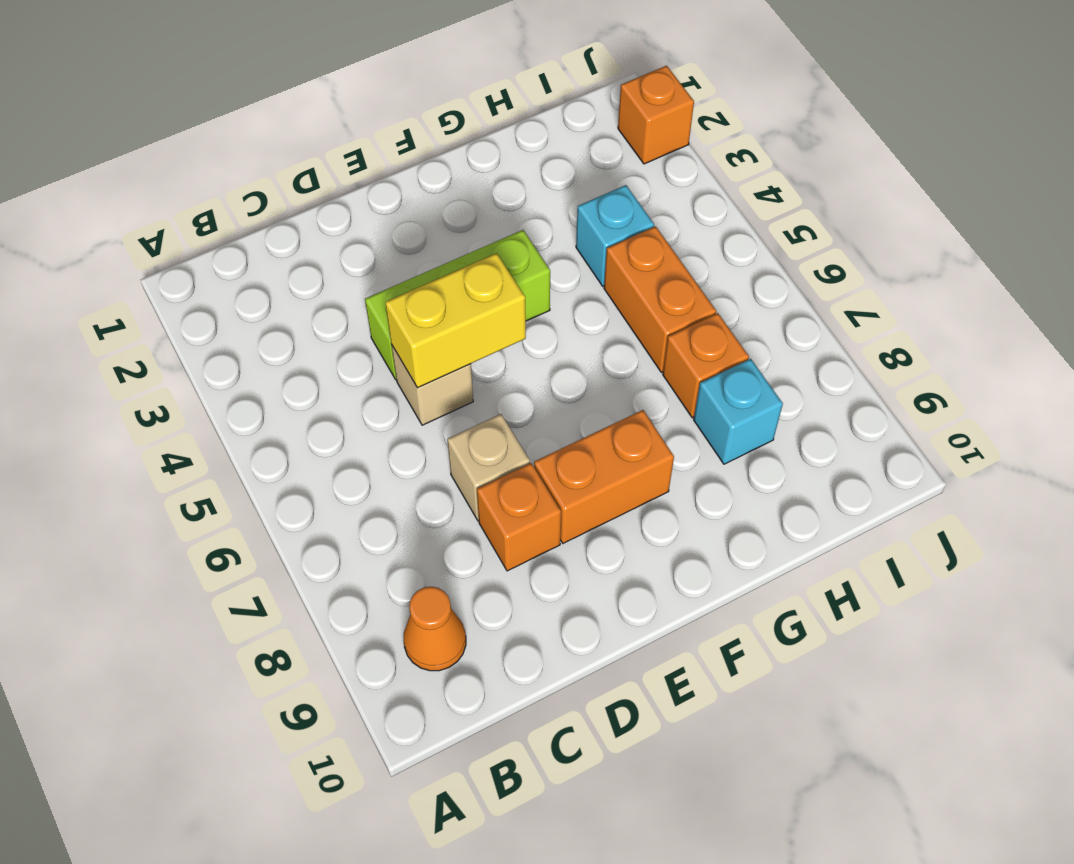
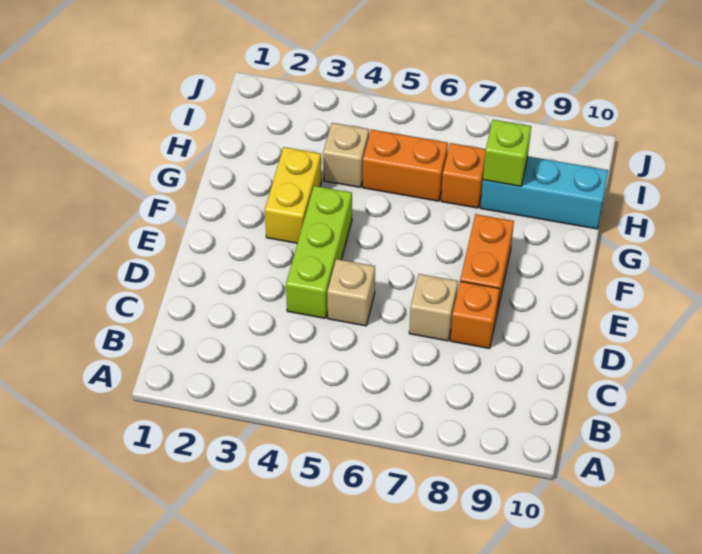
orange cone B9 level 1 -> none
yellow brick D5:E5 level 2 -> yellow brick F3:G3 level 1
cyan brick H4 level 1 -> tan brick H4 level 1
cyan brick H8 level 1 -> cyan brick H8:H10 level 1
none -> lime brick H8 level 2
orange brick J2 level 1 -> none

